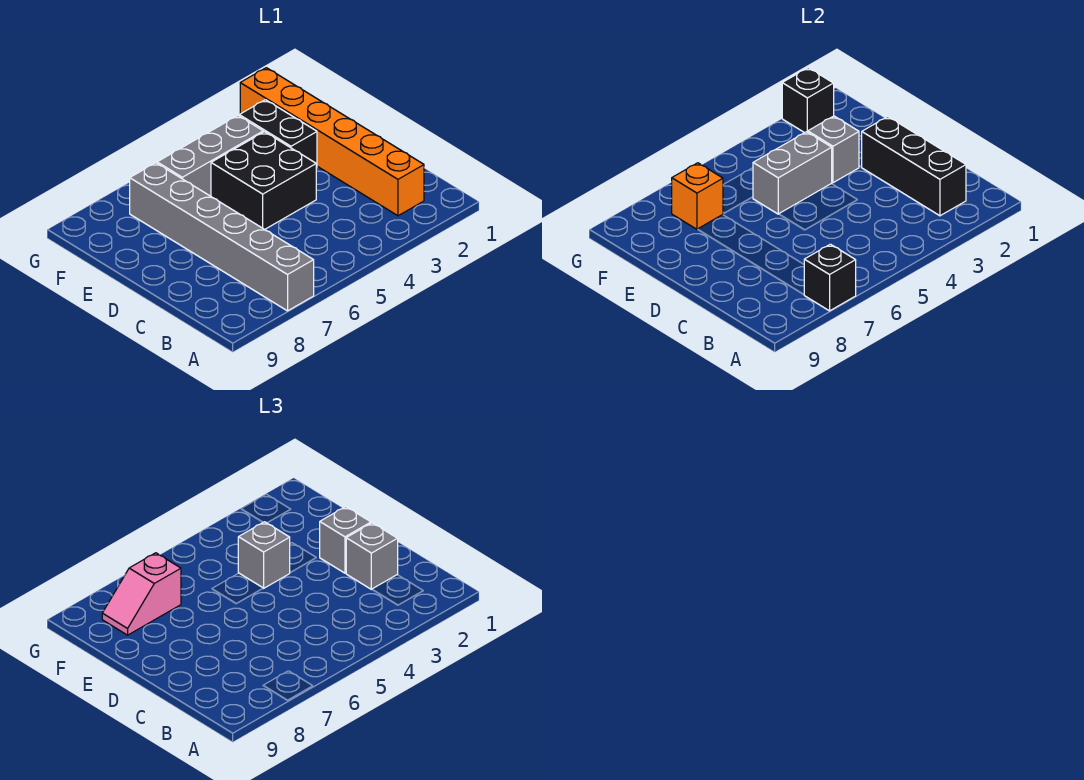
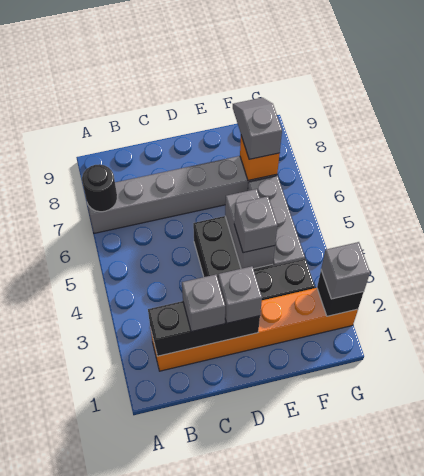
black brick A7 level 2 -> black round brick A7 level 2
grey brick E3 level 2 -> grey brick G2 level 3
pink slope F7:F8 level 3 top 7 -> grey slope F7:F8 level 3 top 7

